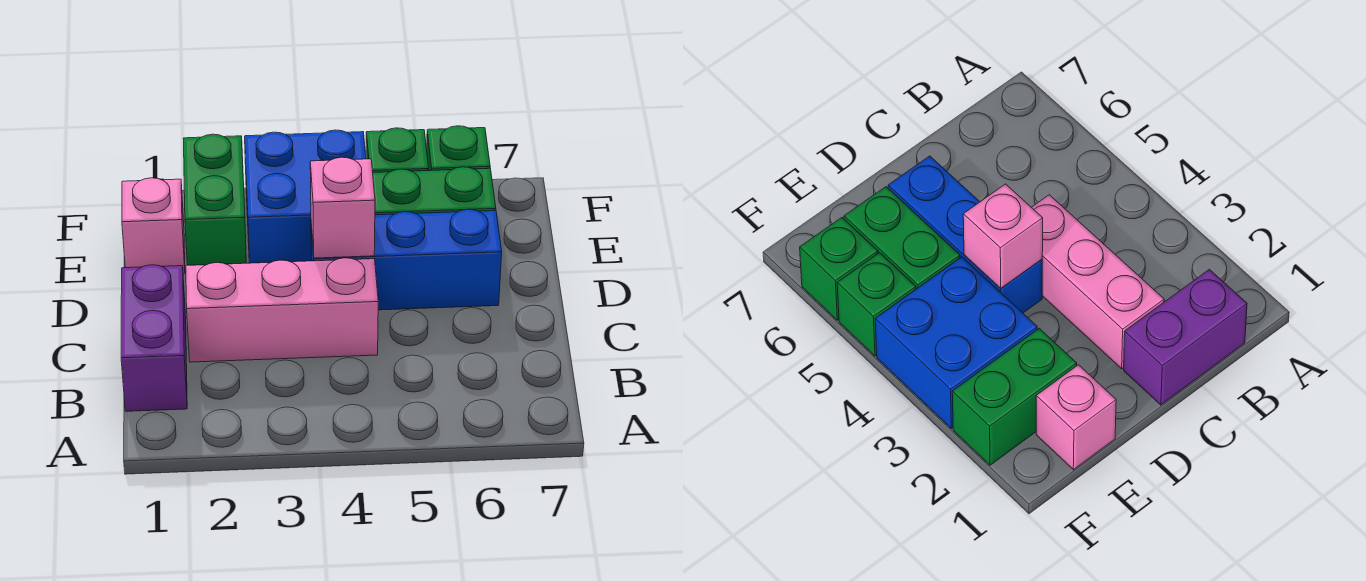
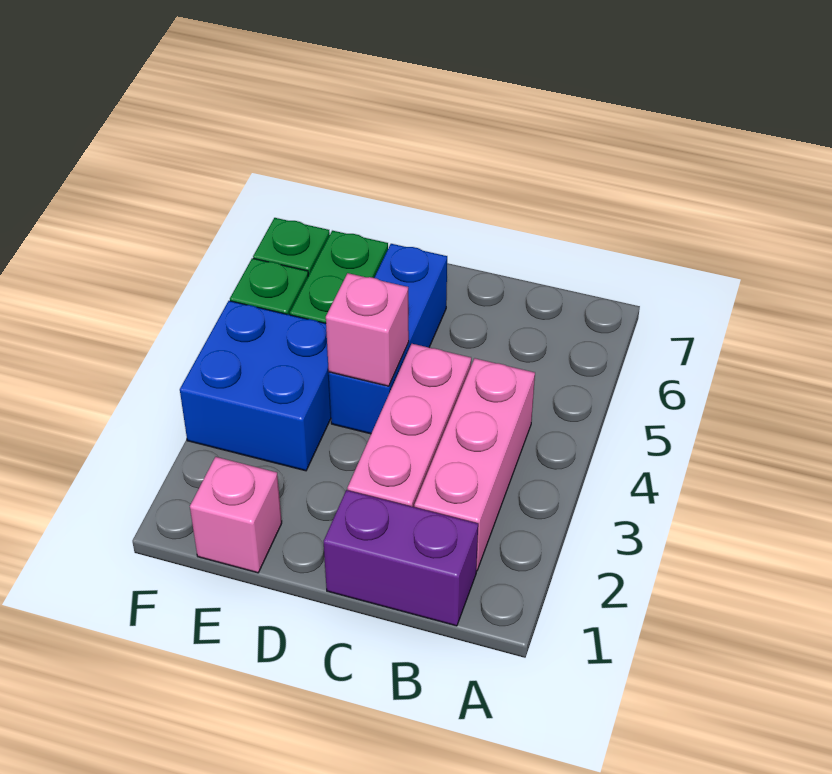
none -> pink brick B2:B4 level 1
green brick E2:F2 level 1 -> none

